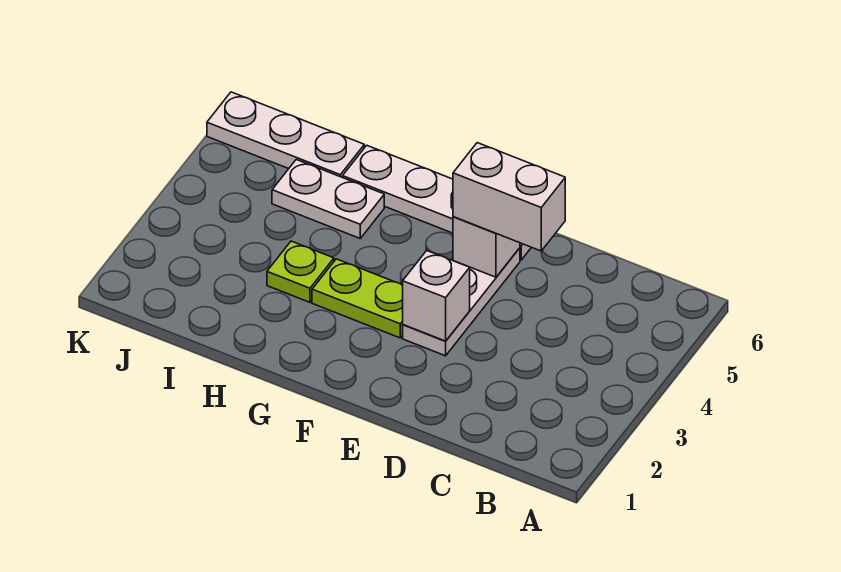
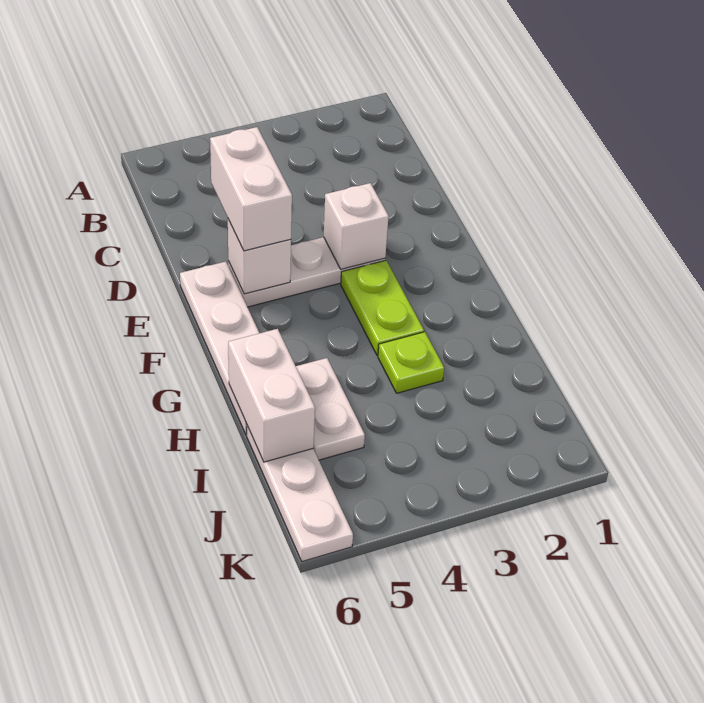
none -> white brick H6:I6 level 2

